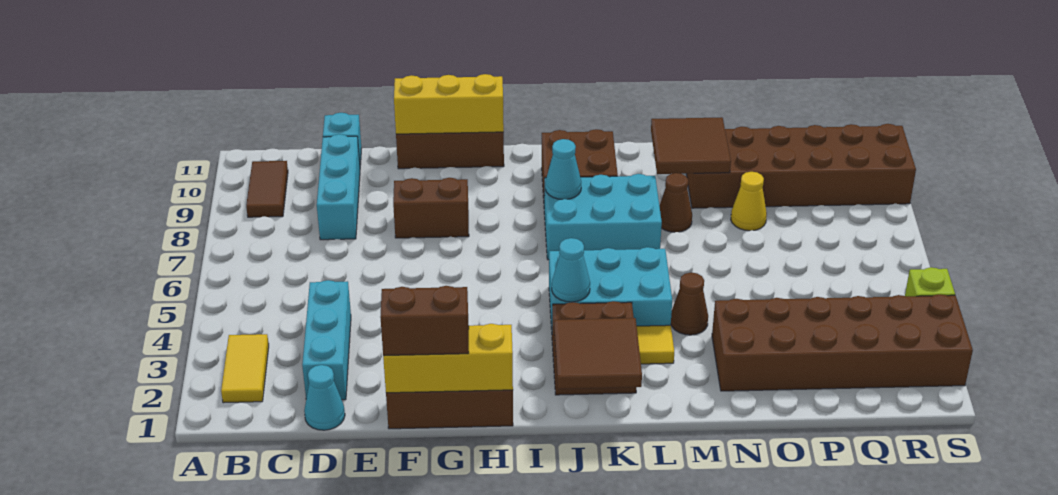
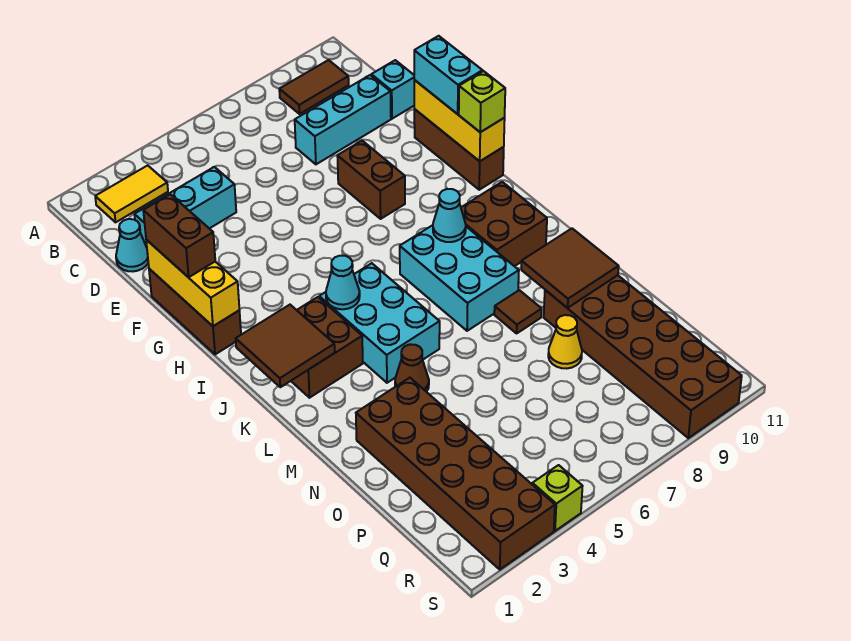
none -> cyan brick F11:G11 level 3
none -> lime brick H11 level 3
yellow tile L3 level 1 -> none
brown cone M8 level 1 -> brown tile M8 level 1

